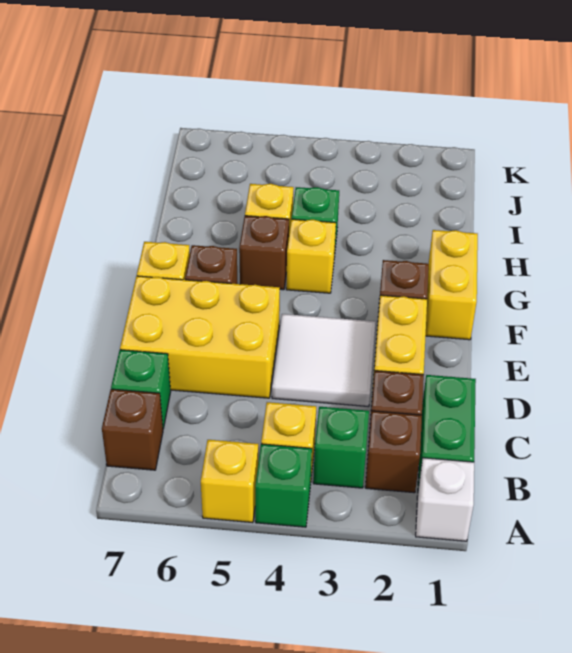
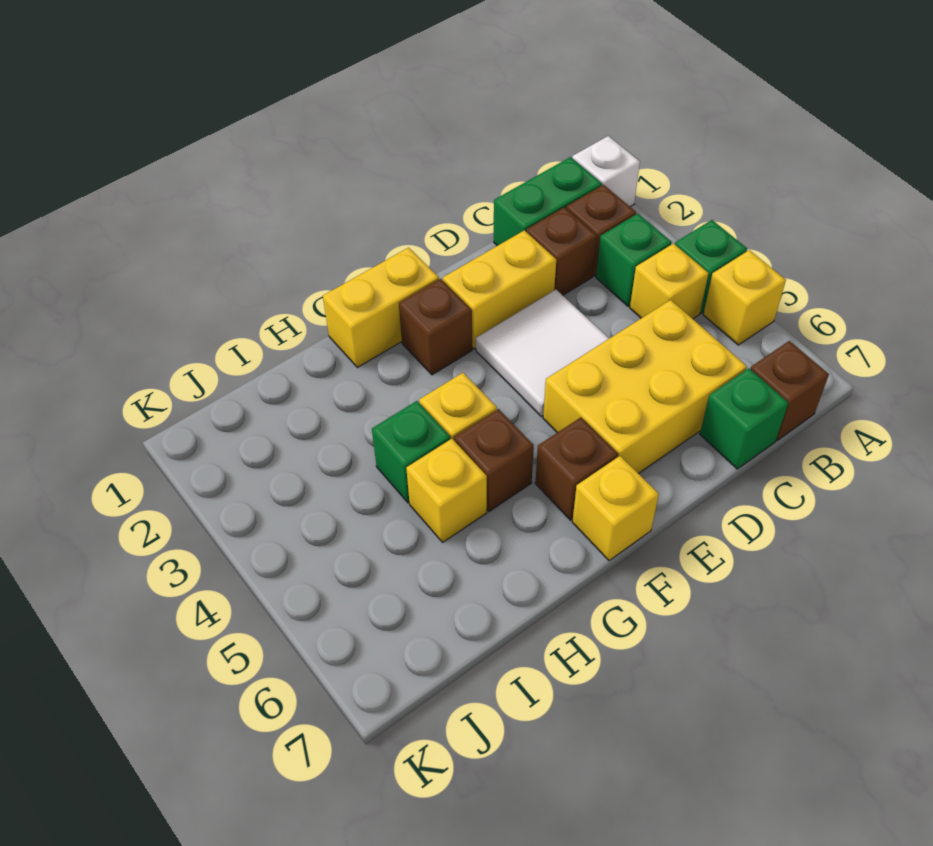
yellow brick D5:E7 level 1 -> yellow brick C5:E6 level 1

